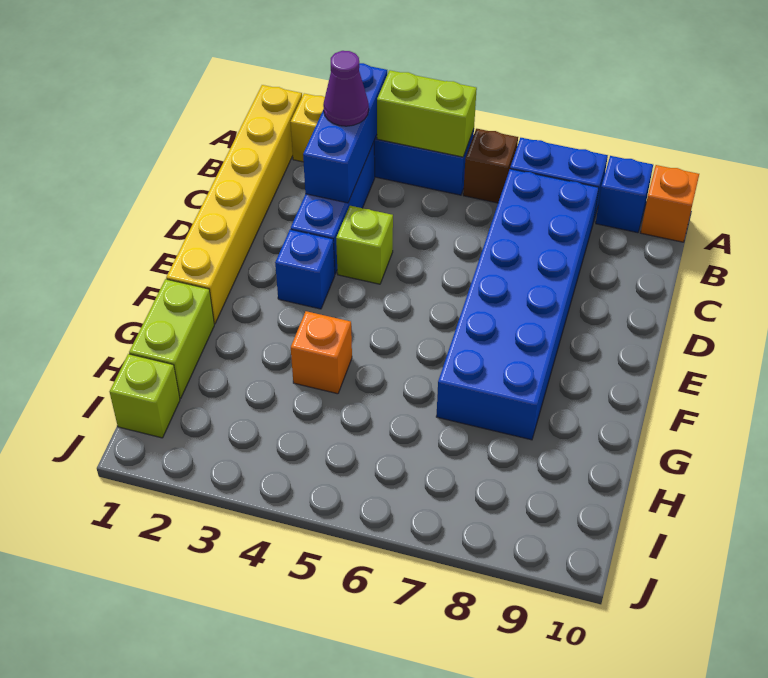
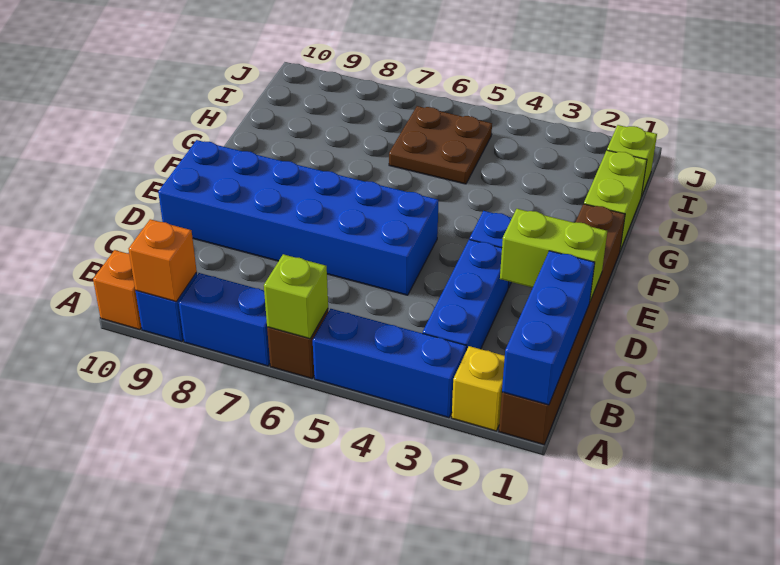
yellow brick A1:F1 level 1 -> brown brick A1:F1 level 1
blue brick A3:C3 level 2 -> blue brick A1:C1 level 2
lime brick A4:A5 level 2 -> lime brick D1:D2 level 2
purple cone B3 level 3 -> none
blue brick B7:G8 level 1 -> blue brick D5:E10 level 1
lime brick D4 level 1 -> lime brick A6 level 2
orange brick G4 level 1 -> orange brick A9 level 2
none -> brown plate H5:I6 level 1

